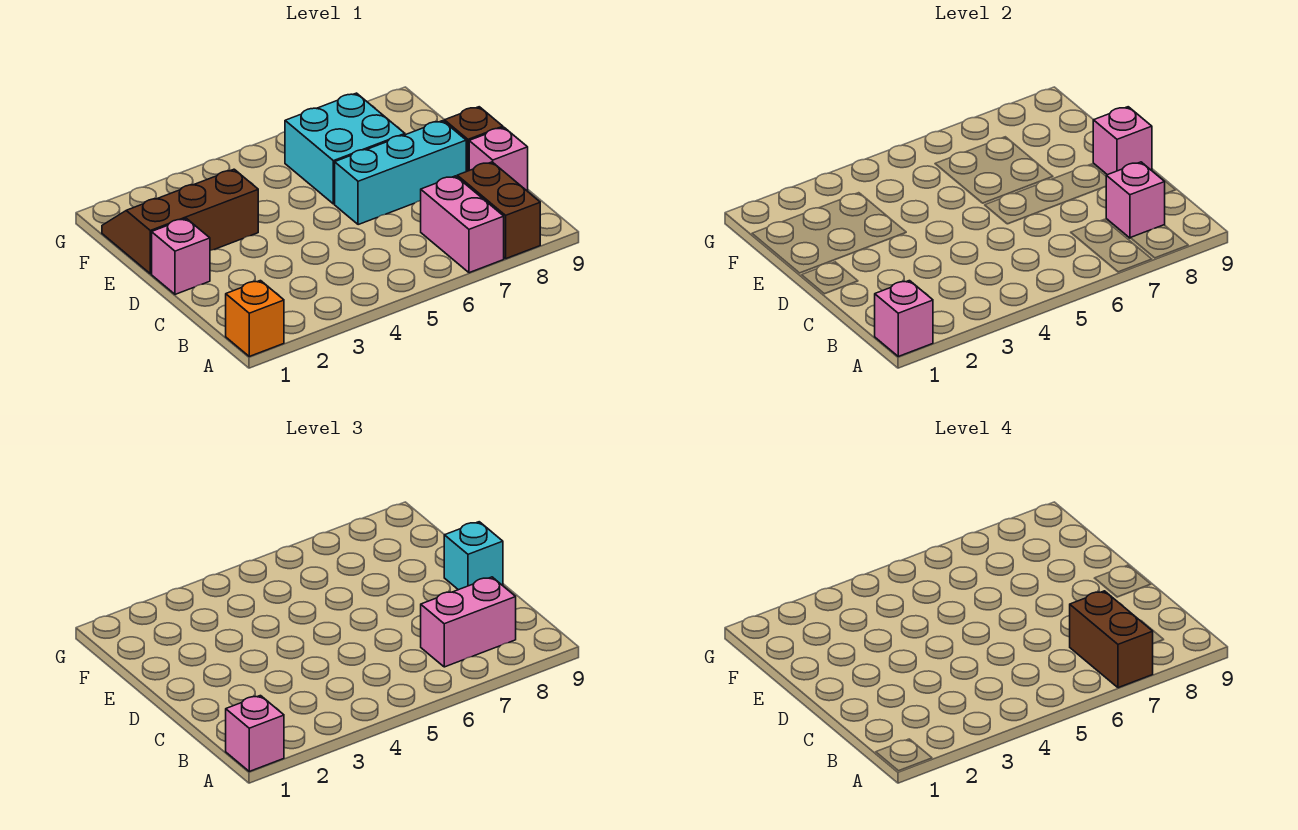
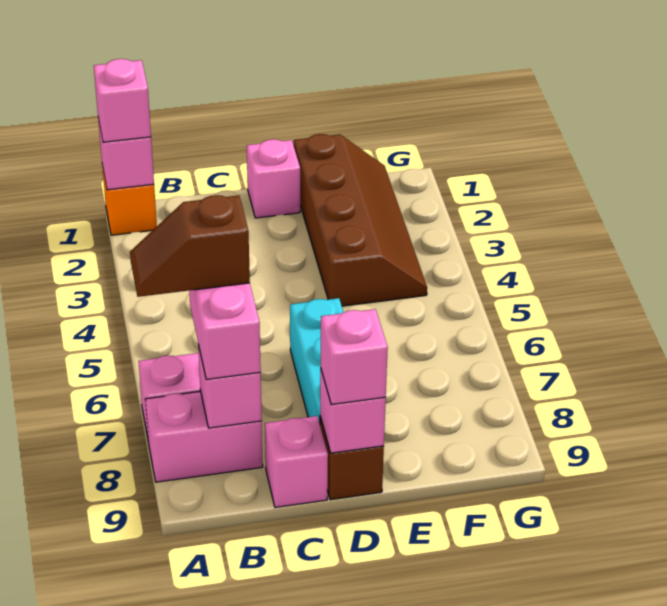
brown brick A7:B7 level 4 -> brown slope A7:B7 level 4 top B
brown brick A8:B8 level 1 -> pink brick A8:B8 level 1
cyan brick D9 level 3 -> pink brick D9 level 3
brown slope E1:F3 level 1 top E -> brown slope E1:F4 level 1 top E
cyan brick E6:F7 level 1 -> none

